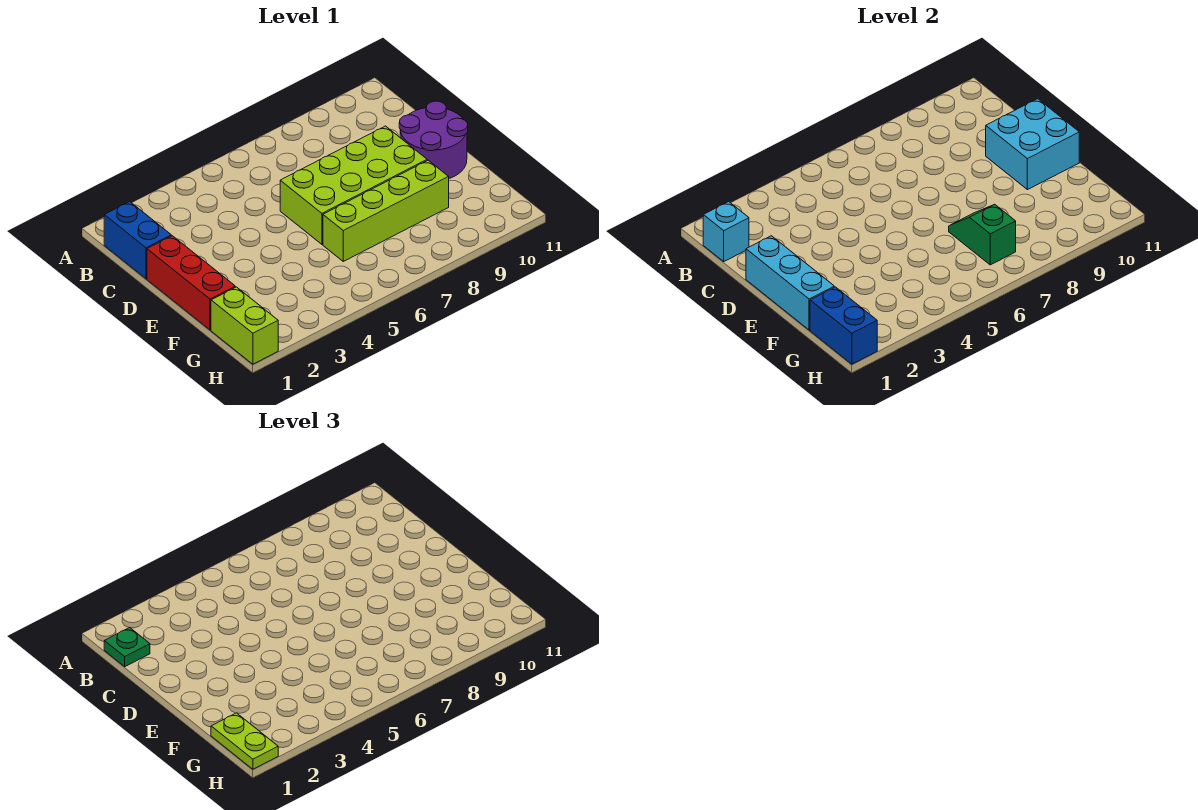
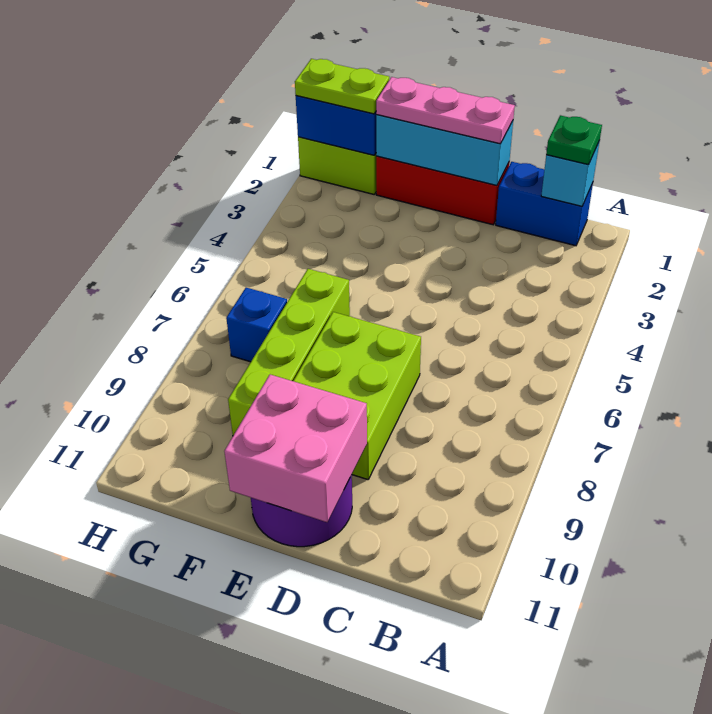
none -> pink plate D1:F1 level 3
lime brick D6:E9 level 1 -> lime brick D7:E9 level 1
cyan brick D10:E11 level 2 -> pink brick D10:E11 level 2
green slope F7:G7 level 2 top G -> none
none -> blue brick G7 level 1

